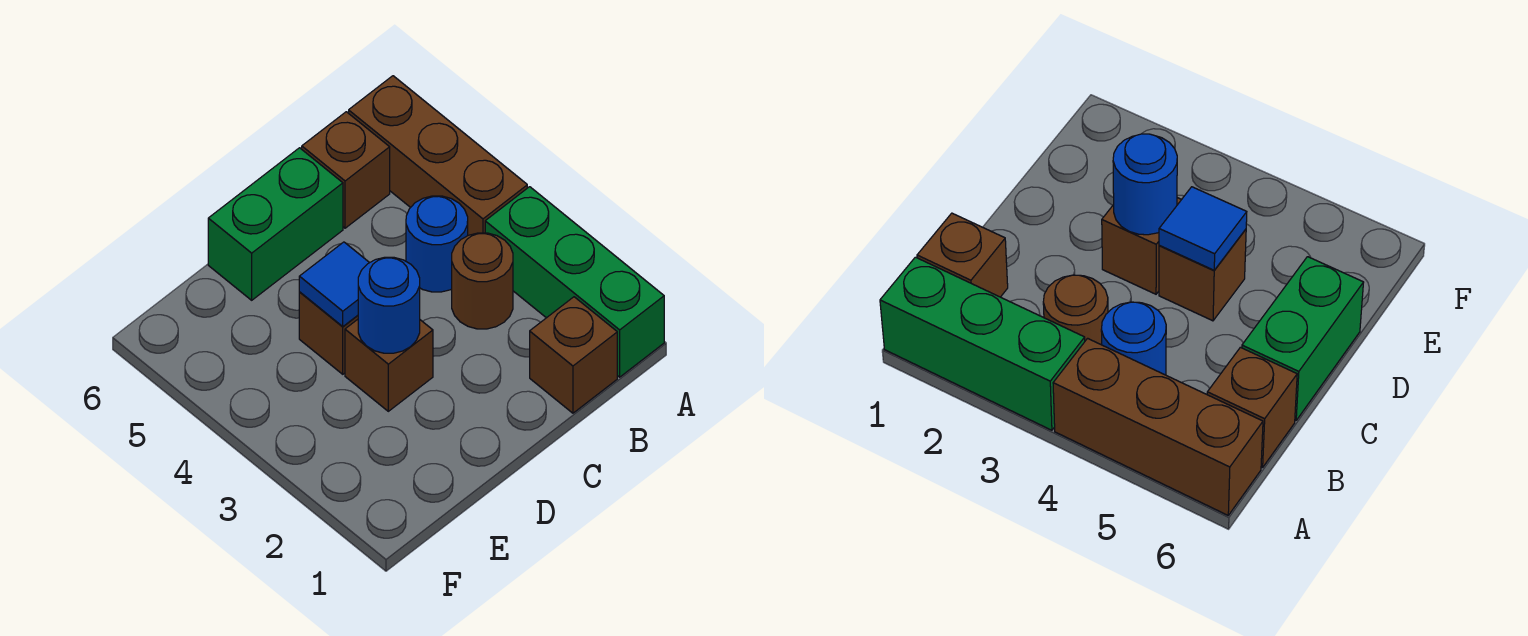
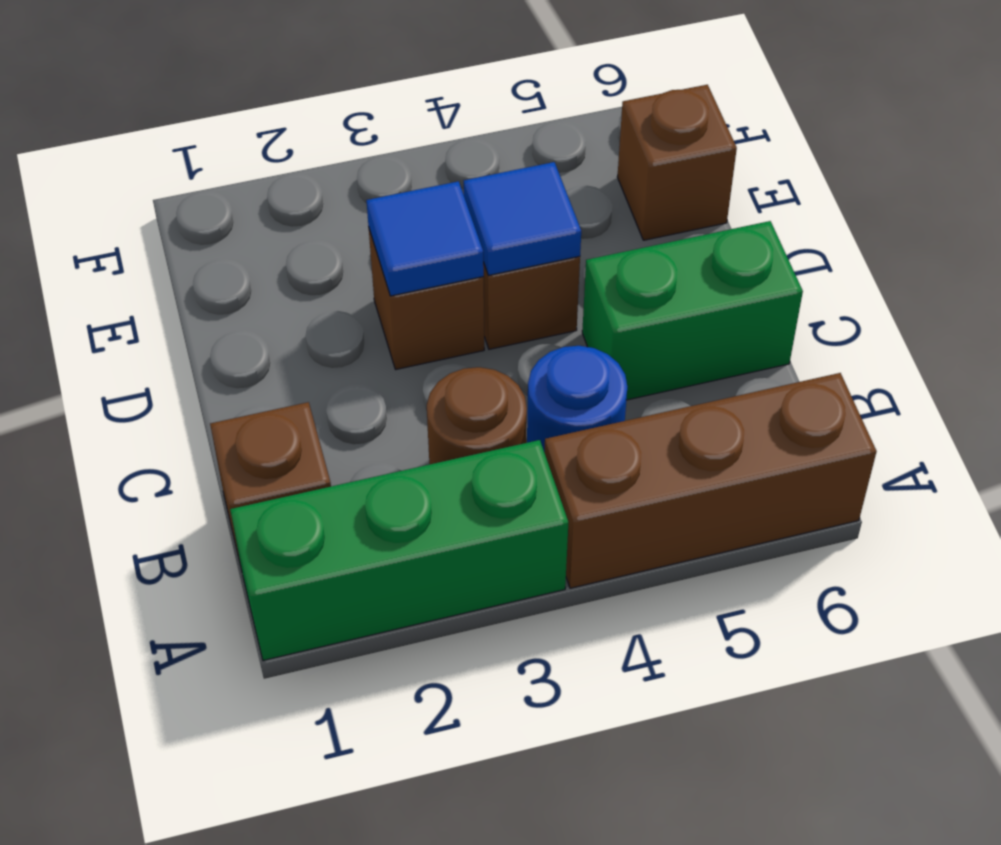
brown brick B6 level 1 -> brown brick E6 level 1
green brick C6:D6 level 1 -> green brick C5:C6 level 1
blue round brick D3 level 2 -> blue tile D3 level 2

